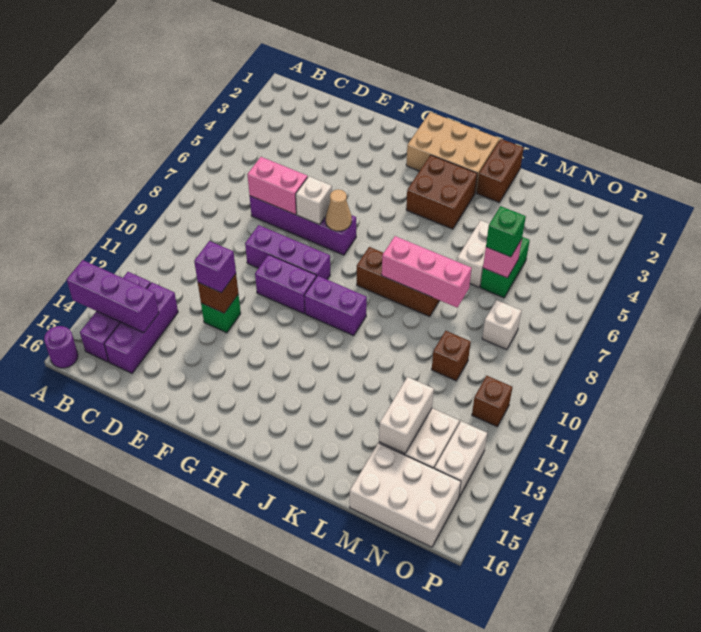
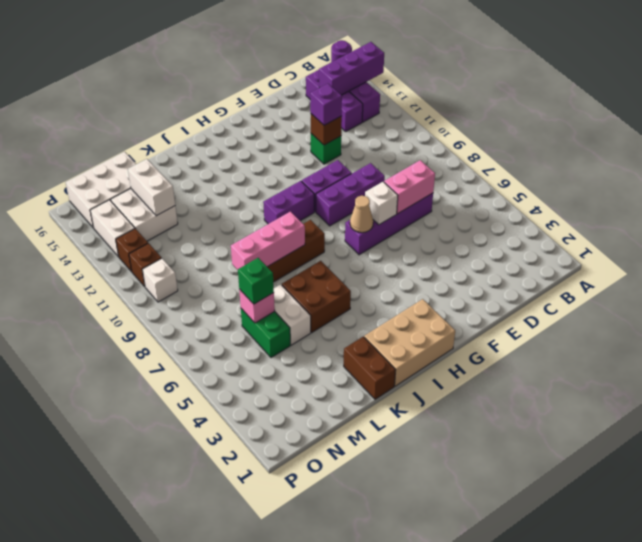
brown brick I3:J4 level 1 -> brown brick J5:K6 level 1
brown brick M10 level 1 -> brown brick O12 level 1
white brick N8 level 1 -> white brick O10 level 1

